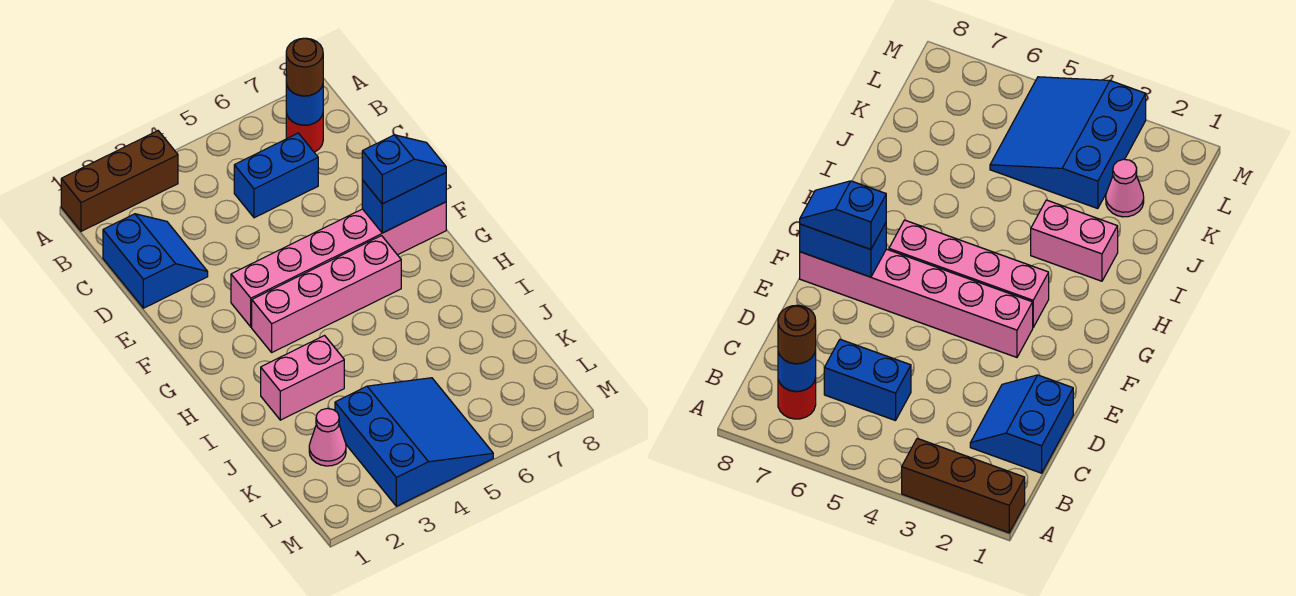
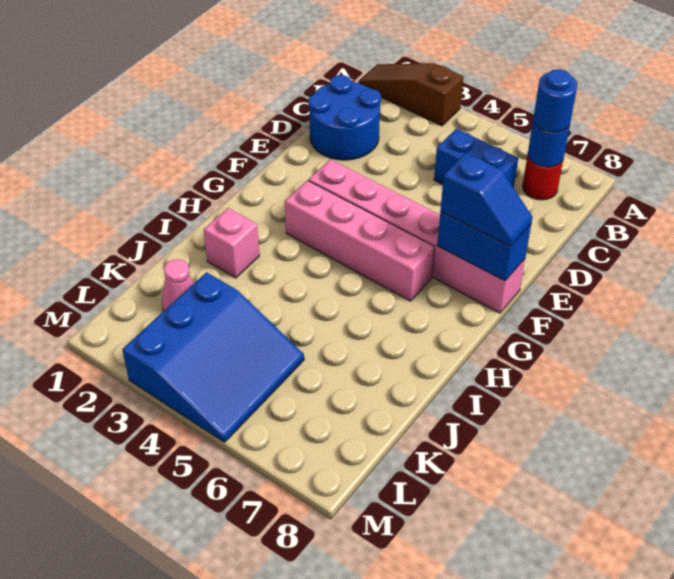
brown brick A1:A3 level 1 -> brown slope A1:A3 level 1 top 3
brown round brick B7 level 3 -> blue round brick B7 level 3
blue slope C1:D2 level 1 top 1 -> blue round brick C1:D2 level 1
pink brick I2:I3 level 1 -> pink brick I2 level 1

